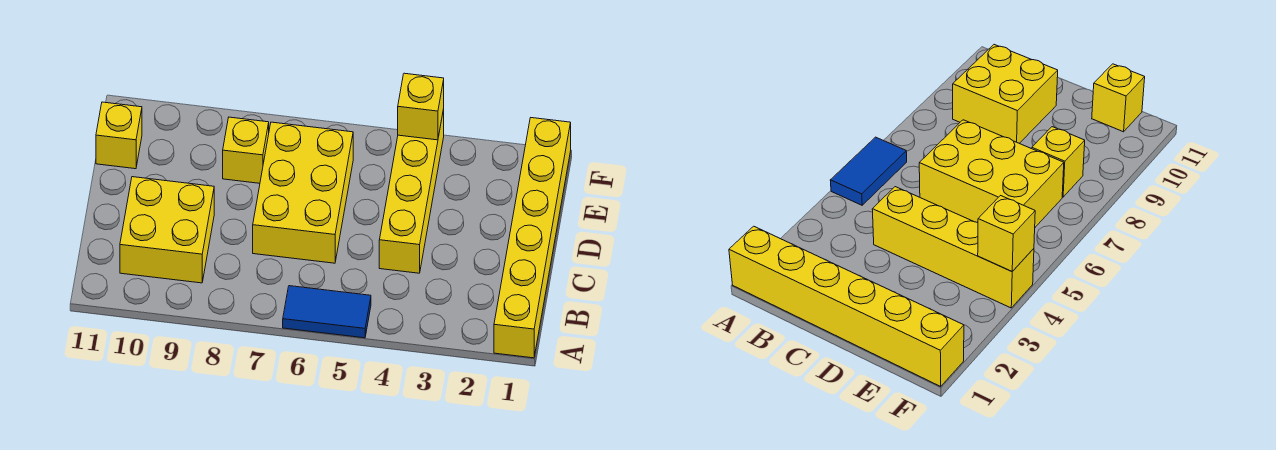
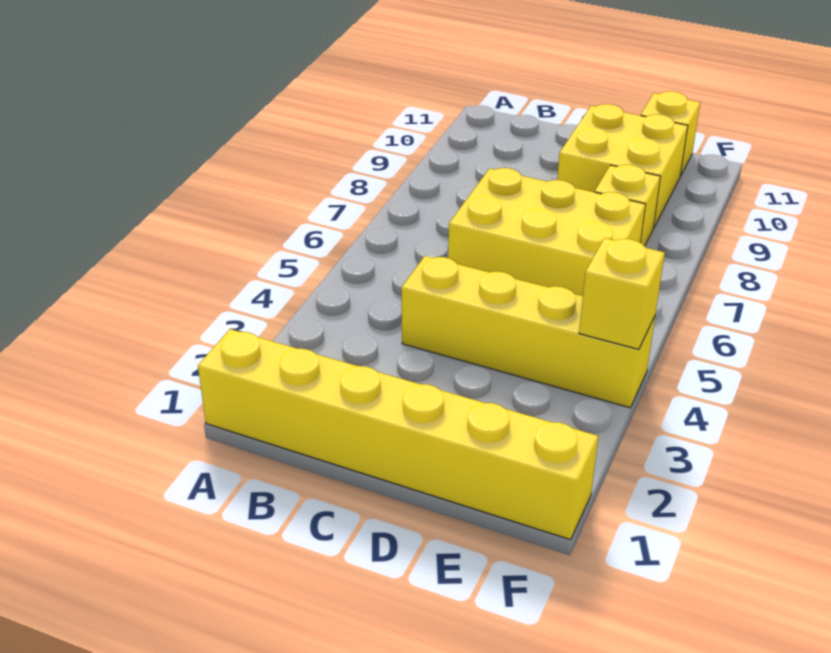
blue tile A5:A6 level 1 -> none
yellow brick B9:C10 level 1 -> yellow brick D9:E10 level 1

